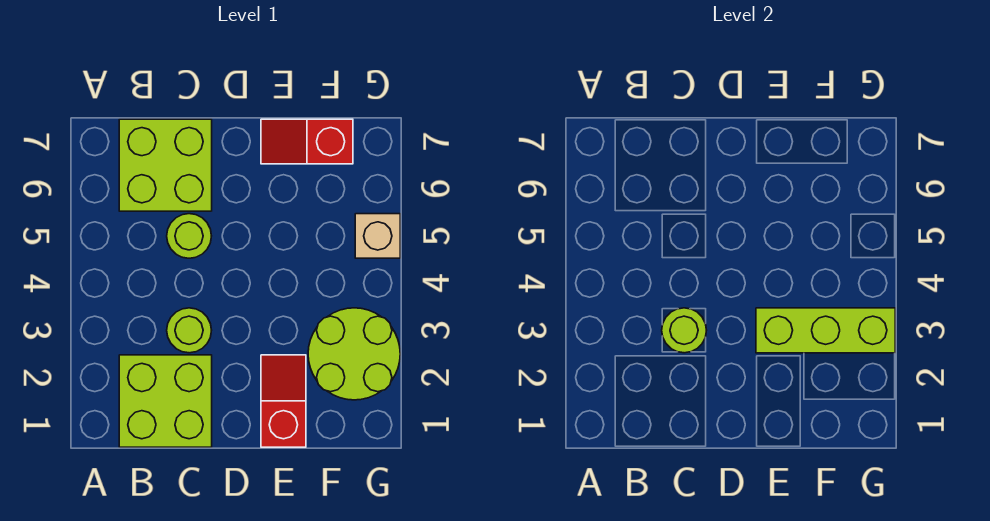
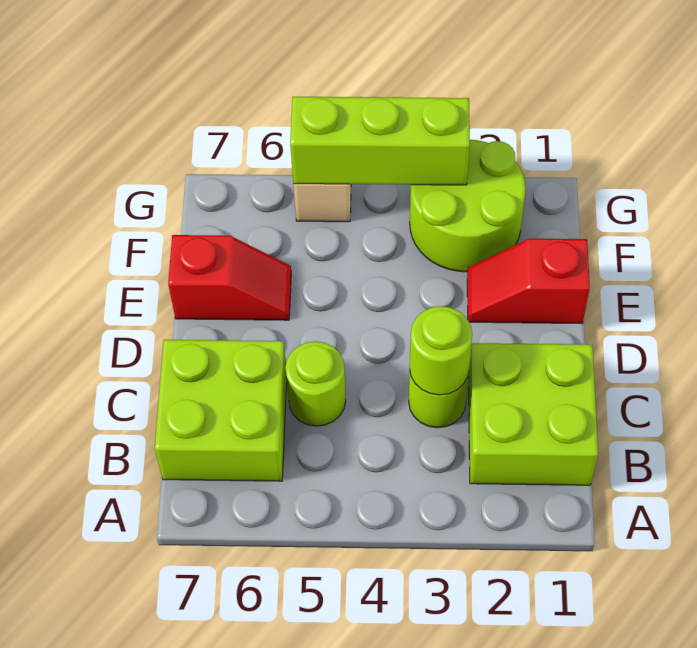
lime brick E3:G3 level 2 -> lime brick G3:G5 level 2
red slope E7:F7 level 1 top F -> red slope E6:E7 level 1 top 7

